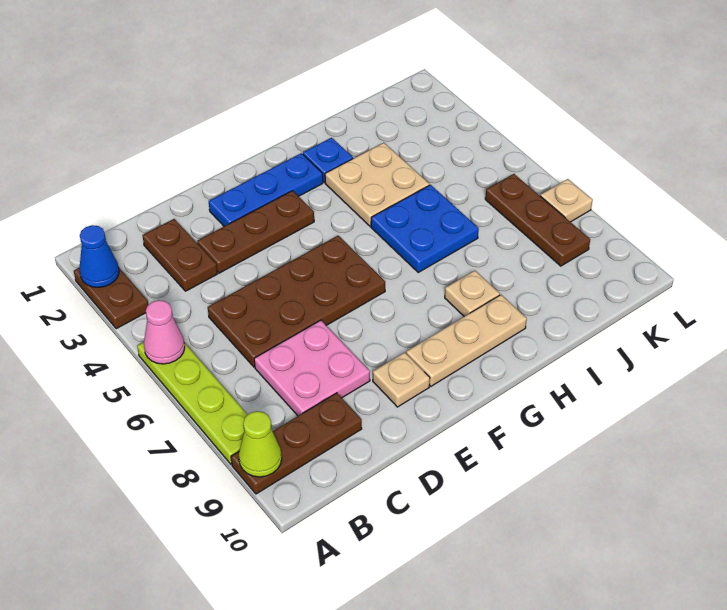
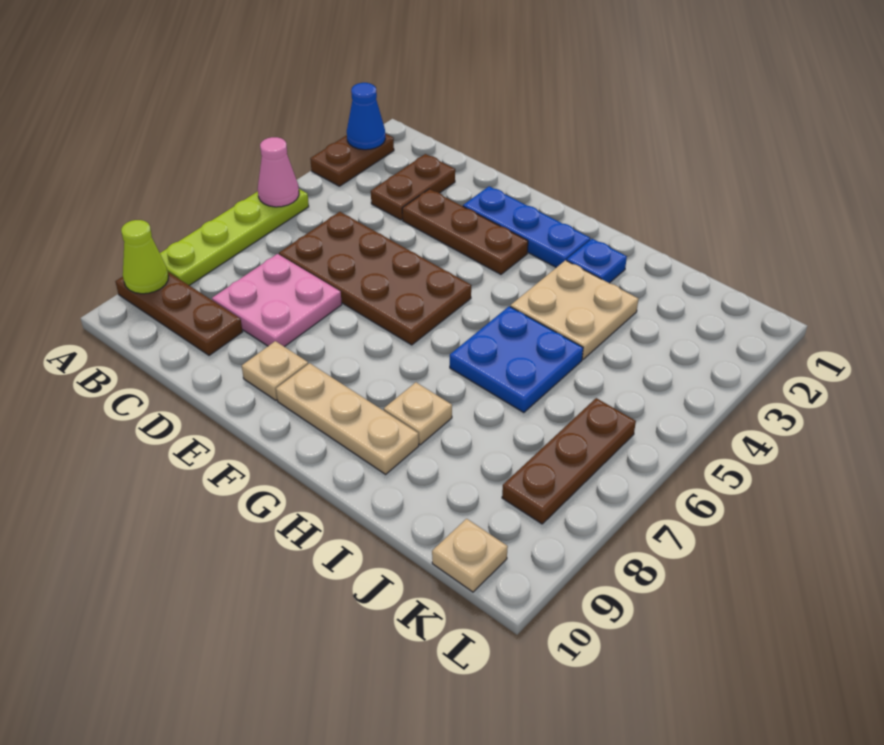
tan plate L7 level 1 -> tan plate K10 level 1

